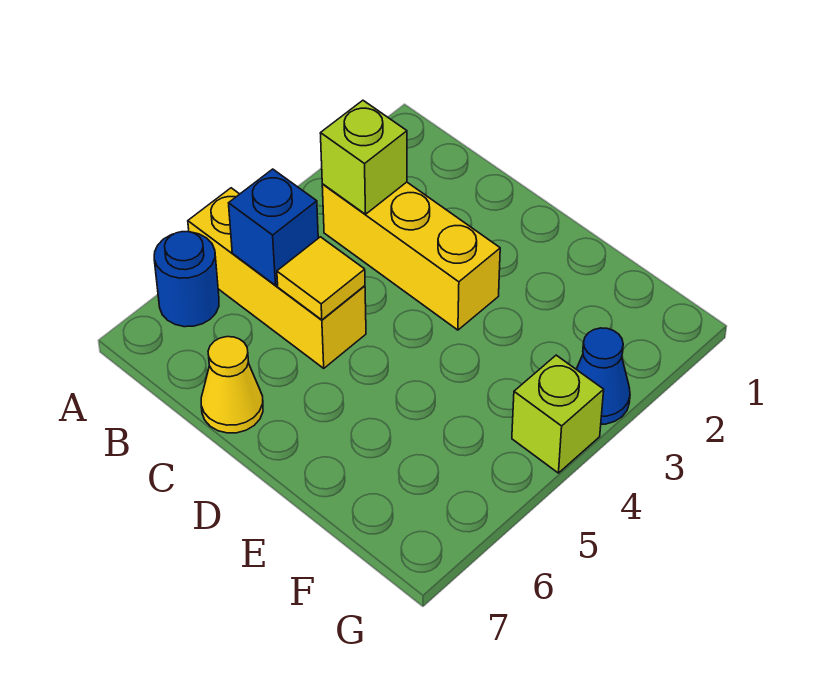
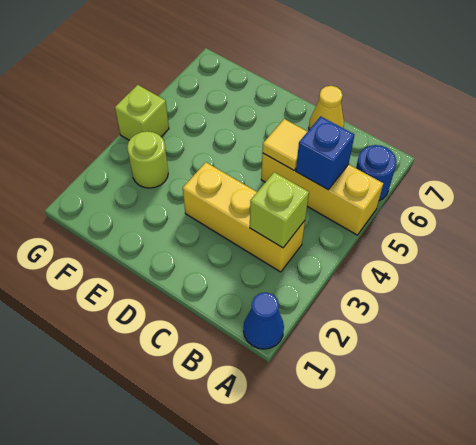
none -> lime round brick F3 level 1
blue cone G3 level 1 -> blue cone A1 level 1

